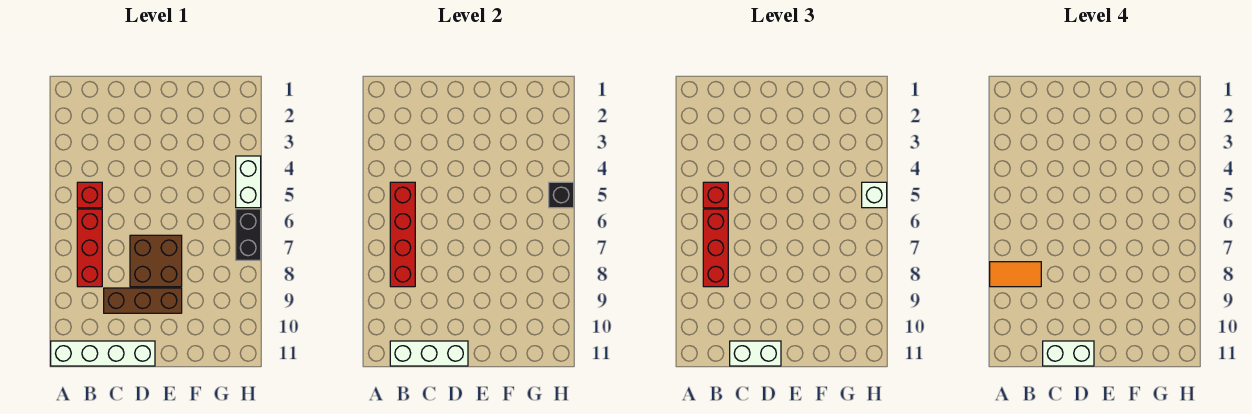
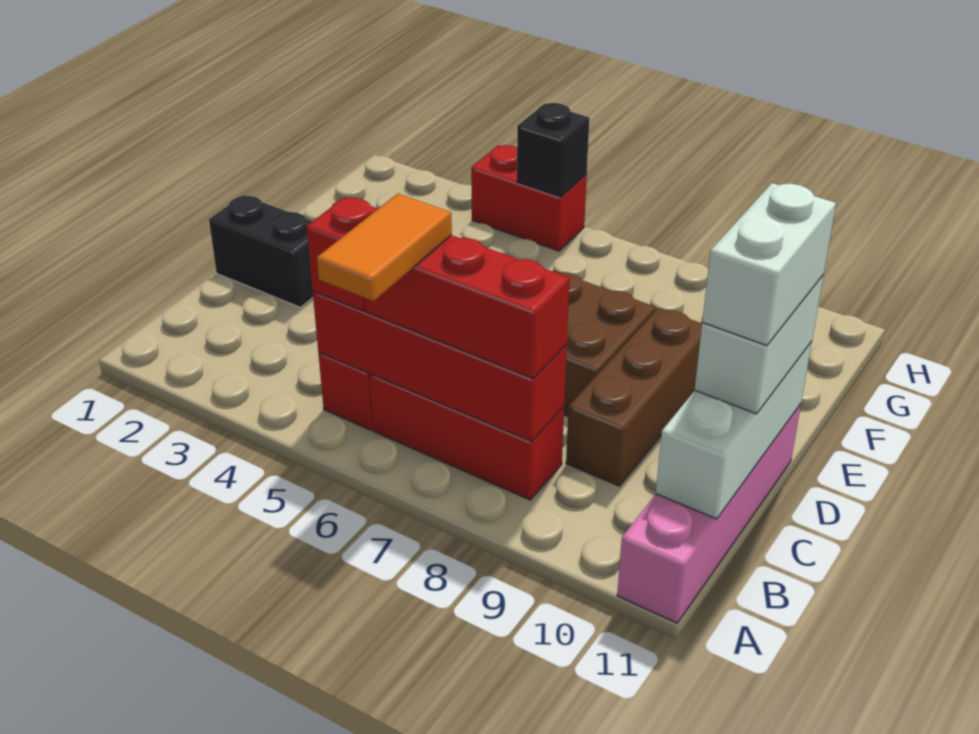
orange tile A8:B8 level 4 -> orange tile A6:B6 level 4
white brick A11:D11 level 1 -> pink brick A11:D11 level 1
white brick H4:H5 level 1 -> red brick H4:H5 level 1
white brick H5 level 3 -> none
black brick H6:H7 level 1 -> black brick D1:D2 level 1

